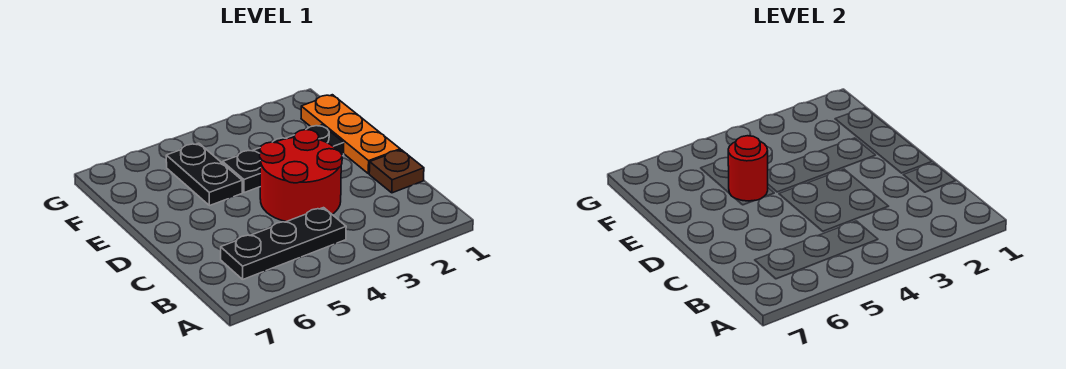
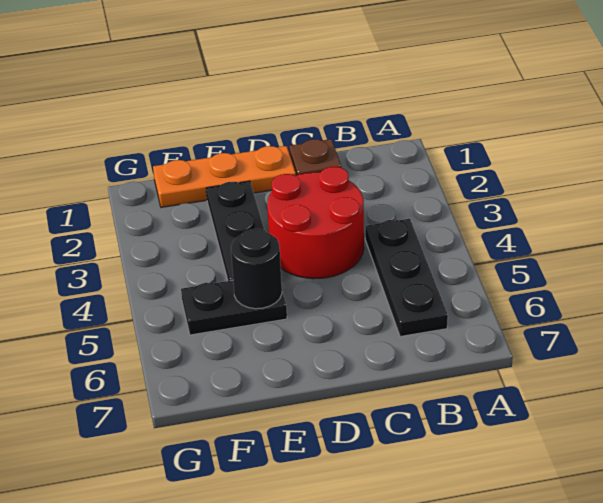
red round brick E5 level 2 -> black round brick E5 level 2

